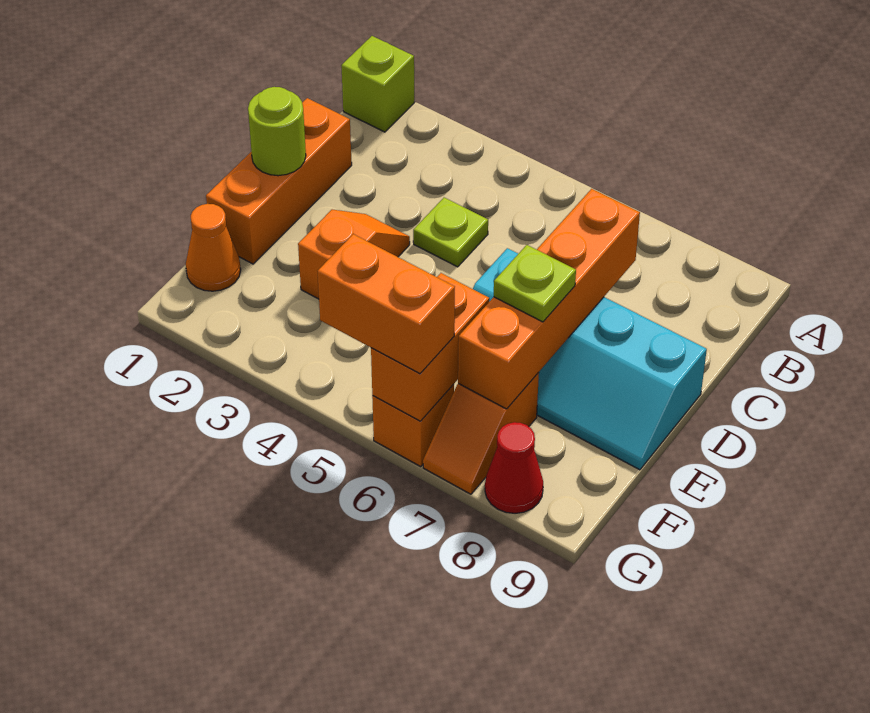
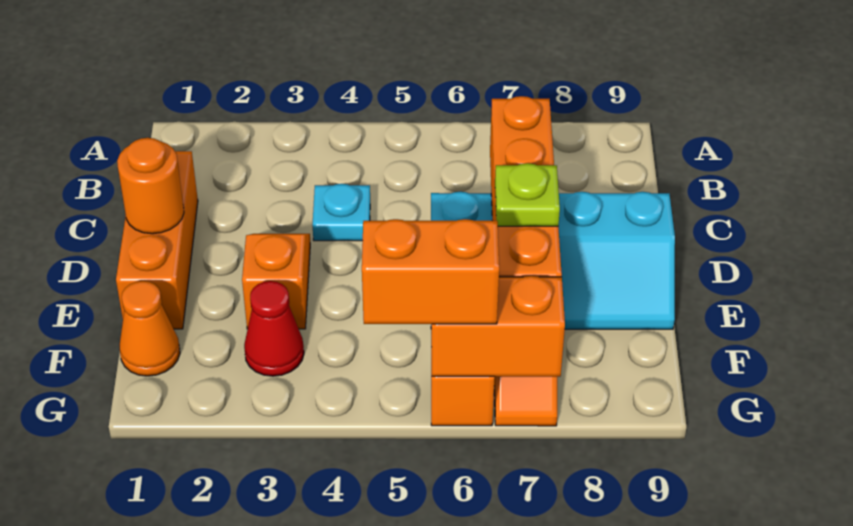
lime brick A1 level 1 -> none
lime plate C4 level 1 -> cyan plate C4 level 1
lime round brick D1 level 2 -> orange round brick D1 level 2
orange brick F6:G6 level 2 -> orange brick G6:G7 level 2
red cone G8 level 1 -> red cone F3 level 1

